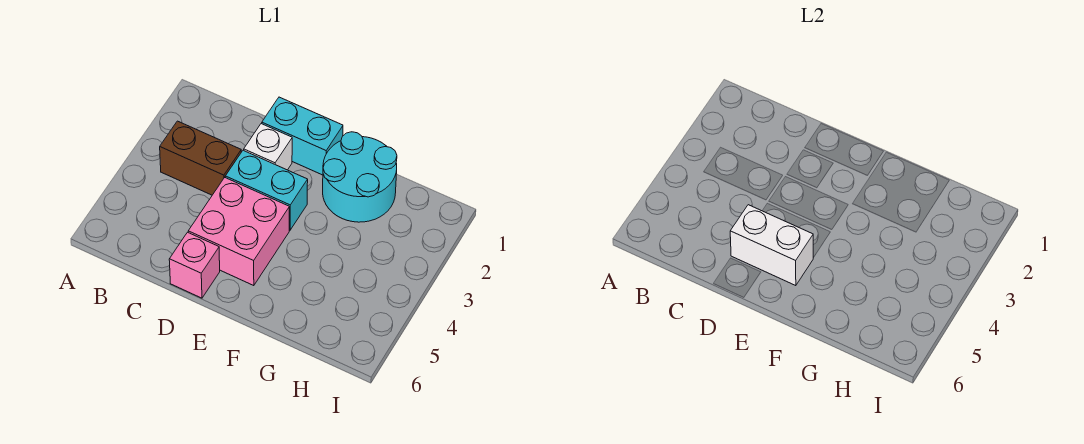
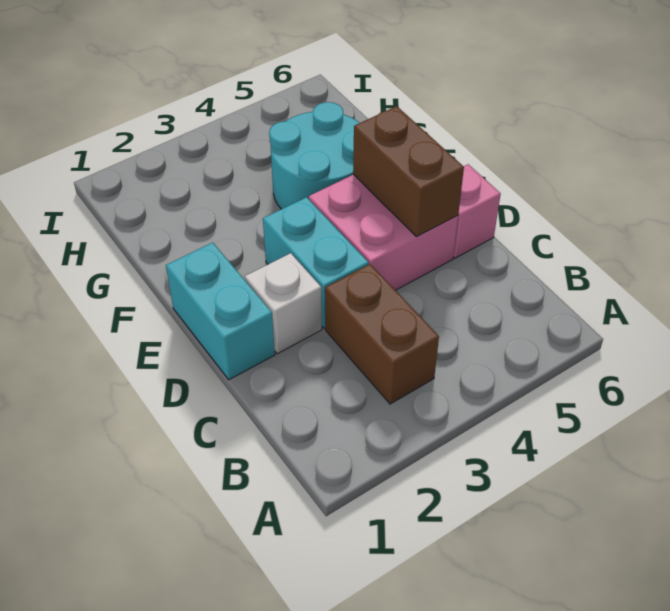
white brick D5:E5 level 2 -> brown brick D5:E5 level 2
cyan round brick F1:G2 level 1 -> cyan round brick F4:G5 level 1

